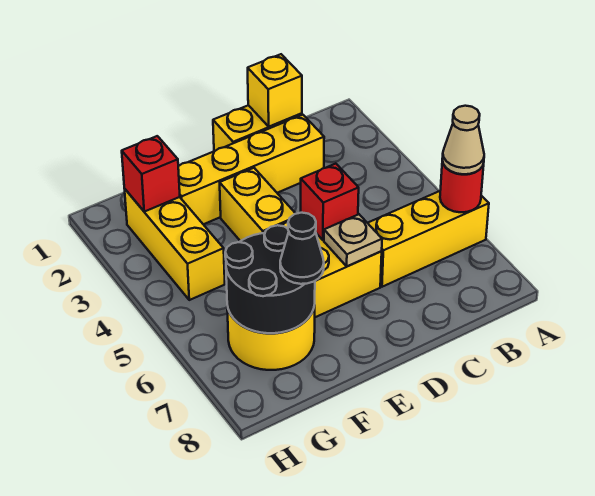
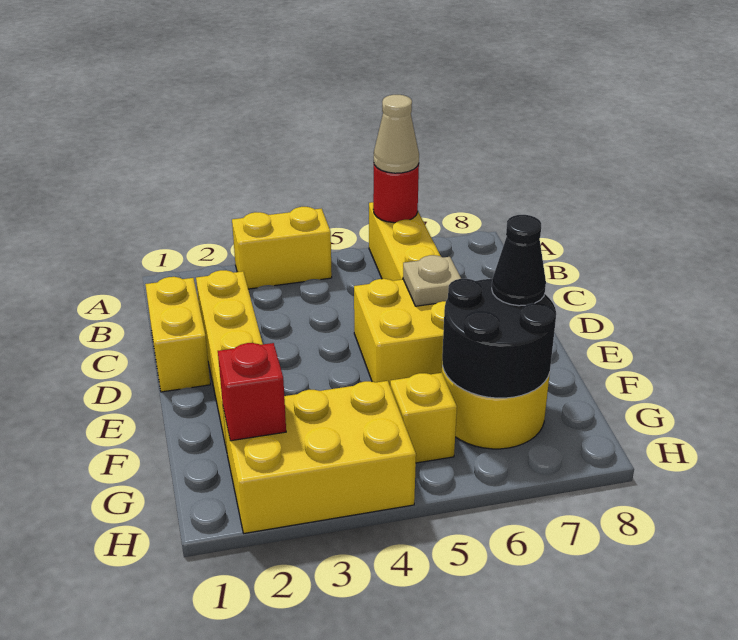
yellow brick C1 level 2 -> yellow brick G5 level 1
red brick D5 level 2 -> none
yellow brick E3:E4 level 1 -> yellow brick A3:A4 level 1
yellow brick G2:G4 level 1 -> yellow brick G2:H4 level 1

